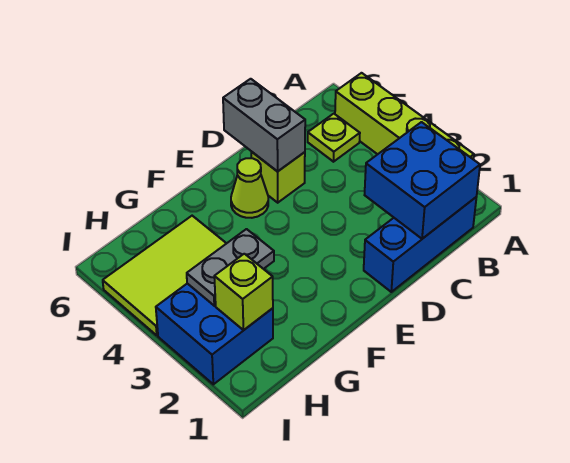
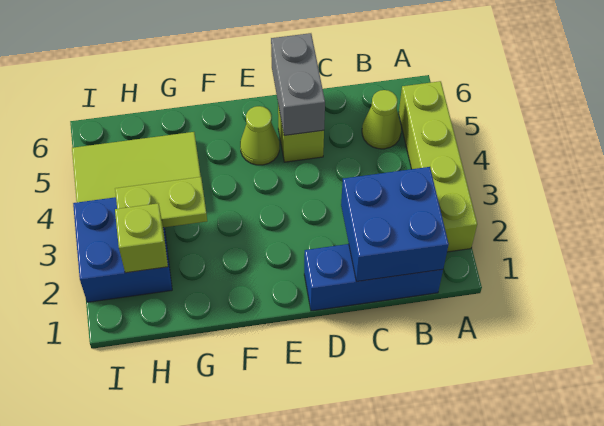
lime plate B5 level 1 -> lime cone B5 level 1
grey plate G3:H3 level 2 -> lime plate G3:H3 level 2

